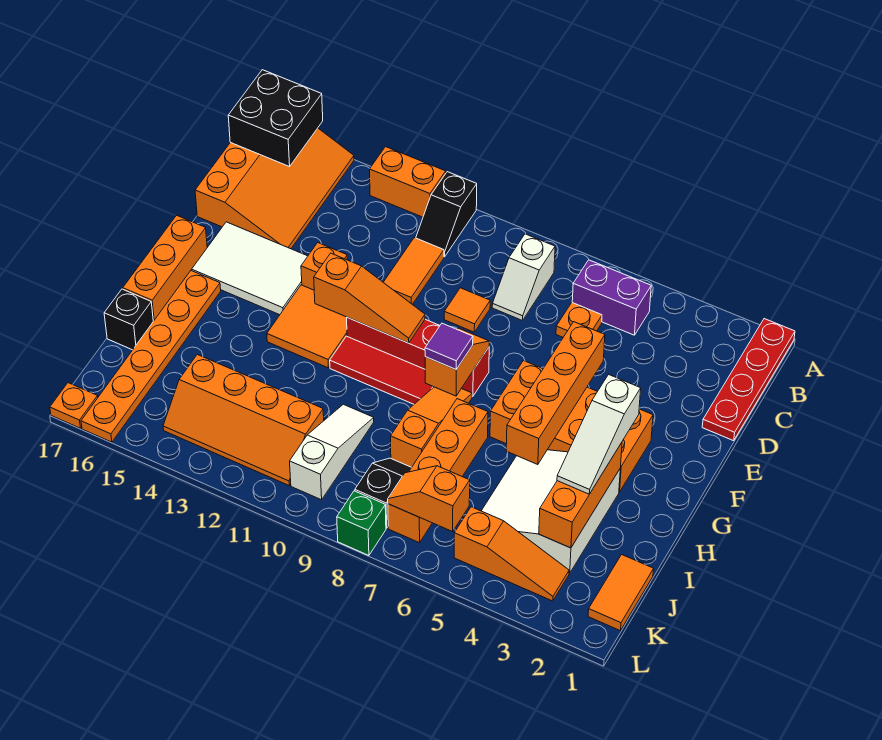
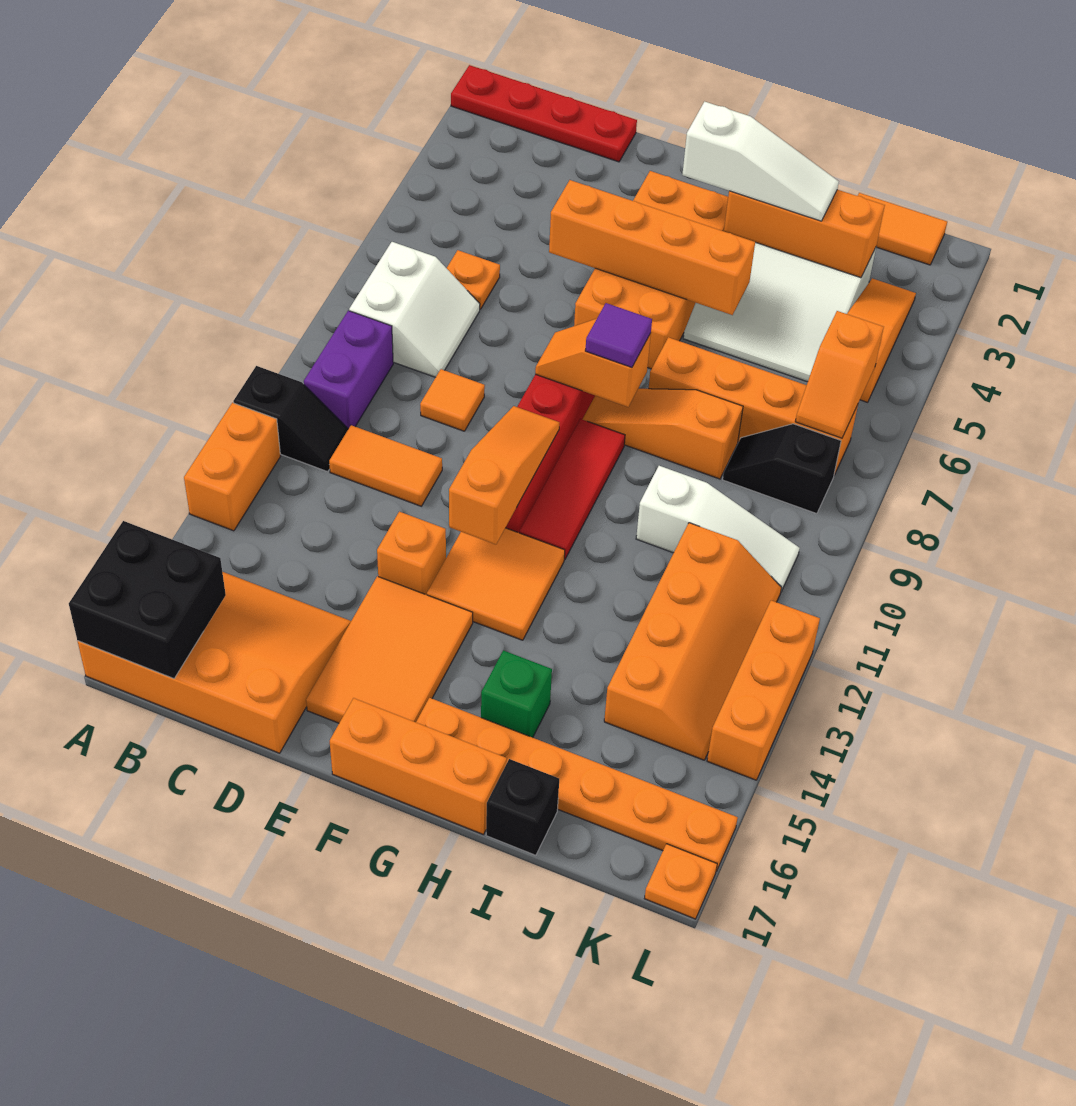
purple brick B5:B6 level 1 -> purple brick B9:B10 level 1
white slope B8:C8 level 1 top B -> white slope B7:C8 level 1 top B
white tile E14:F16 level 1 -> orange tile E14:F16 level 1
white slope I10:K10 level 1 top K -> white slope I10:K10 level 1 top I
green brick L8 level 1 -> green brick H15 level 1
none -> orange brick L12:L14 level 1

